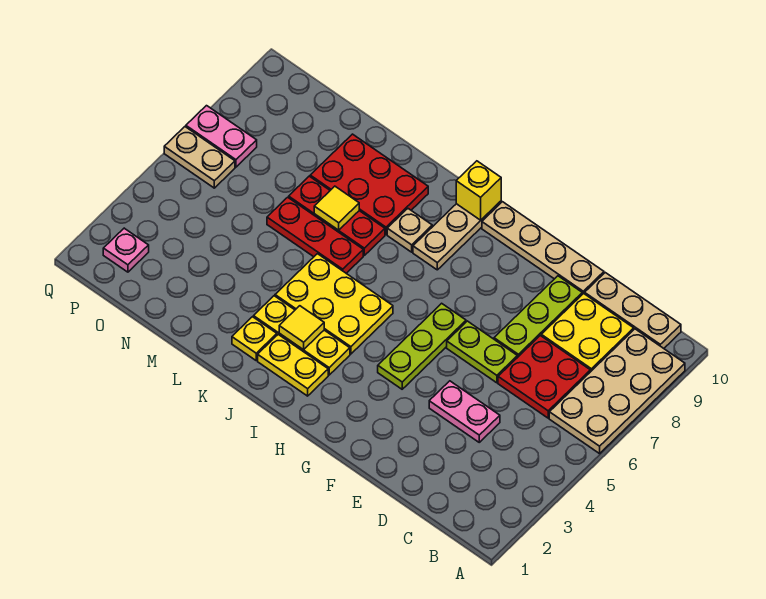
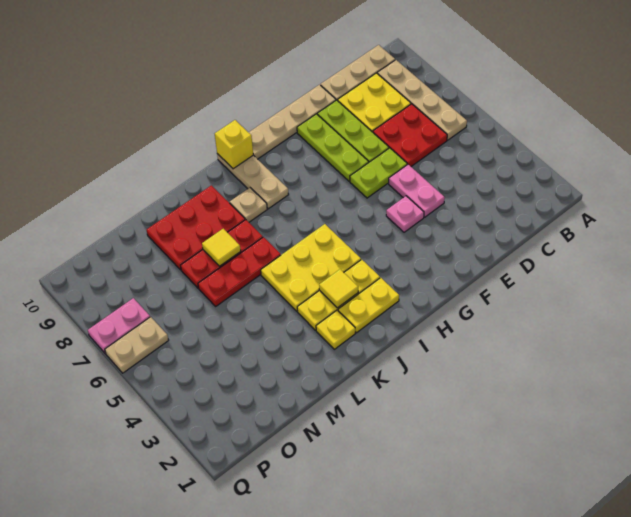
tan plate A6:B9 level 1 -> tan plate B6:B9 level 1
pink plate D4:E4 level 1 -> pink plate E4:E5 level 1
lime plate G4:G6 level 1 -> lime plate F7:F9 level 1
pink plate P2 level 1 -> pink plate F4 level 1

